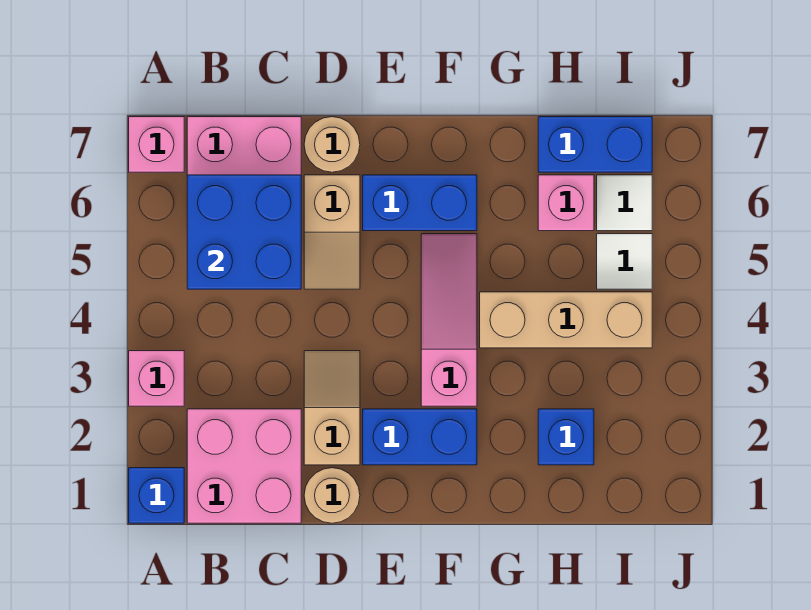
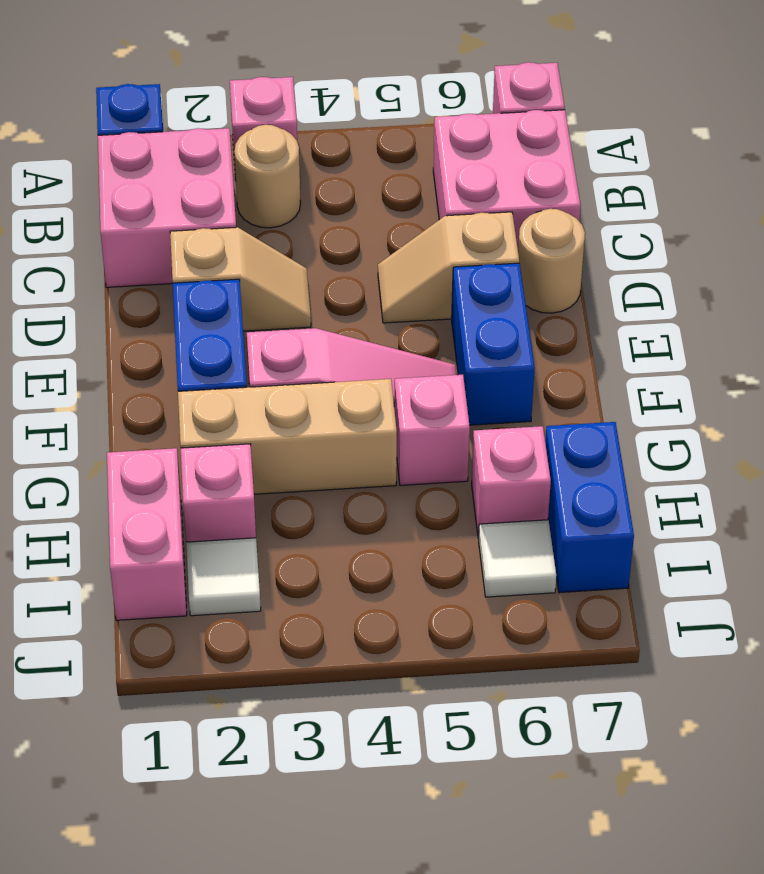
blue brick B5:C6 level 2 -> none
tan round brick D1 level 1 -> tan round brick B3 level 1
tan brick G4:I4 level 1 -> tan brick G2:G4 level 1
none -> pink brick G5 level 1
none -> pink brick H1:I1 level 1
blue brick H2 level 1 -> pink brick H2 level 1
white tile I5 level 1 -> white tile I2 level 1

